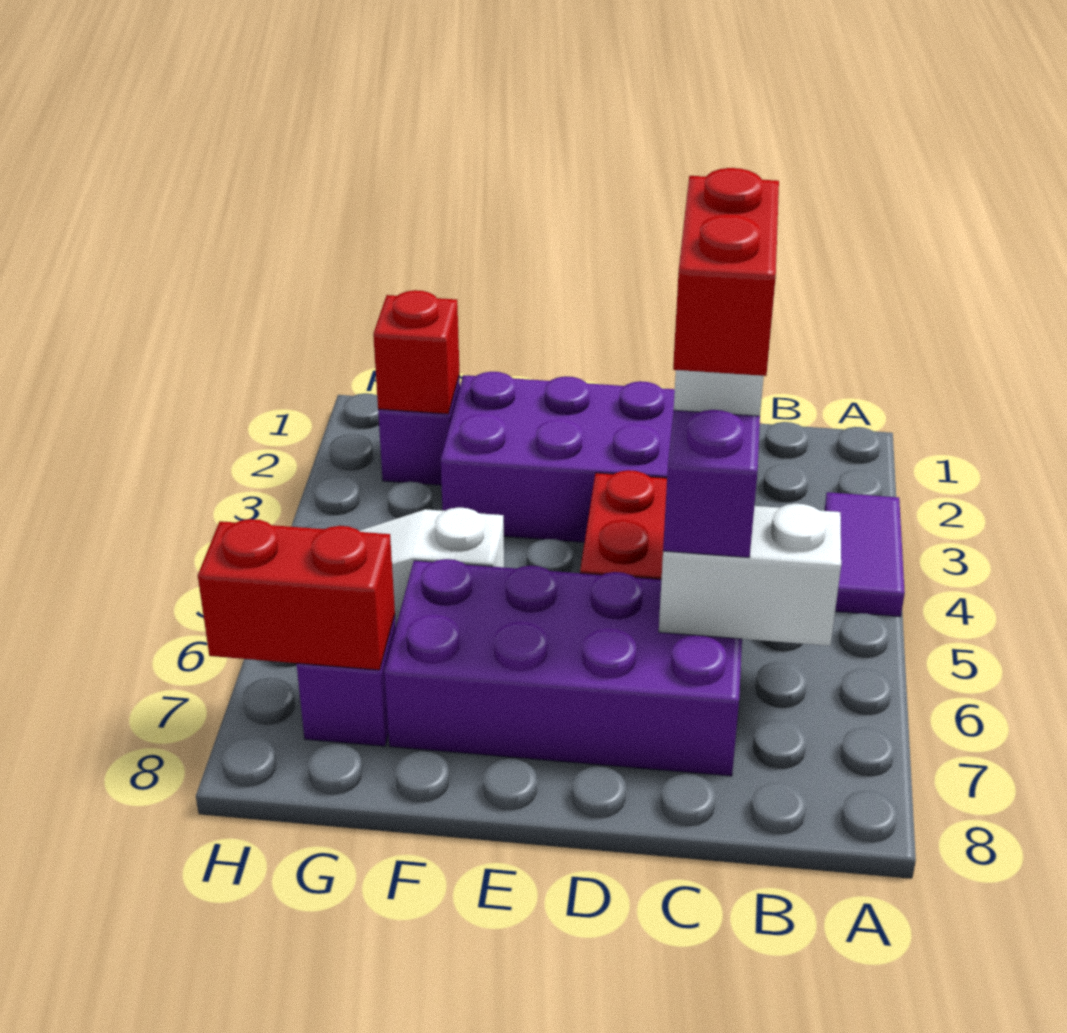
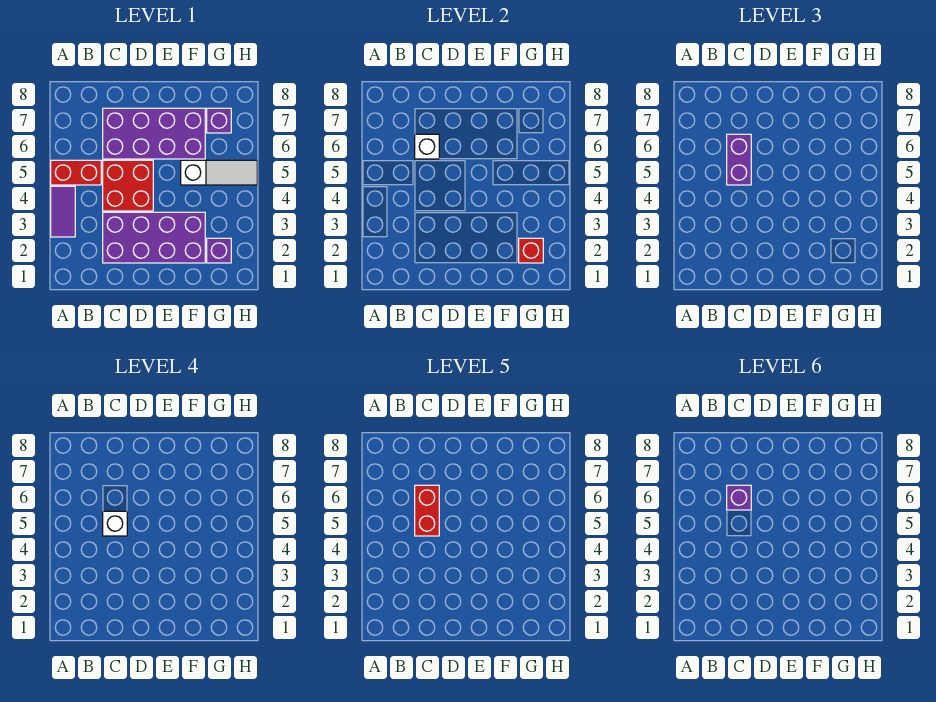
white brick B6:C6 level 2 -> white brick C6 level 2
none -> purple brick C6 level 6
red brick G7:H7 level 2 -> red brick A5:B5 level 1

